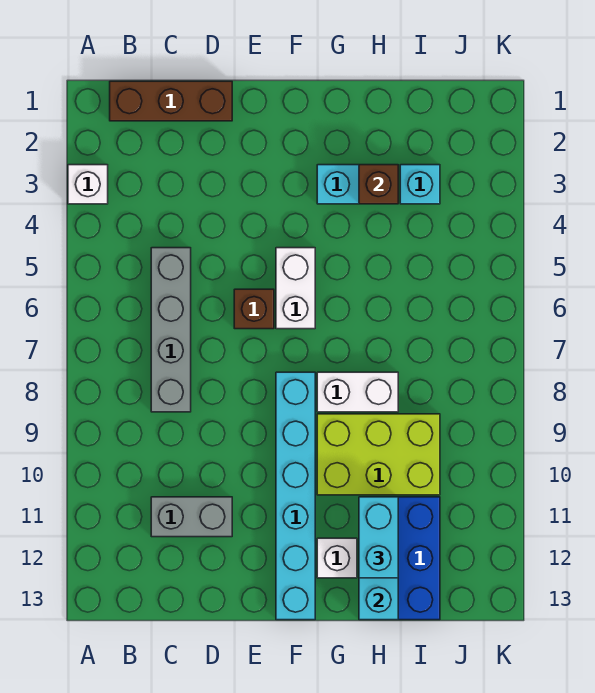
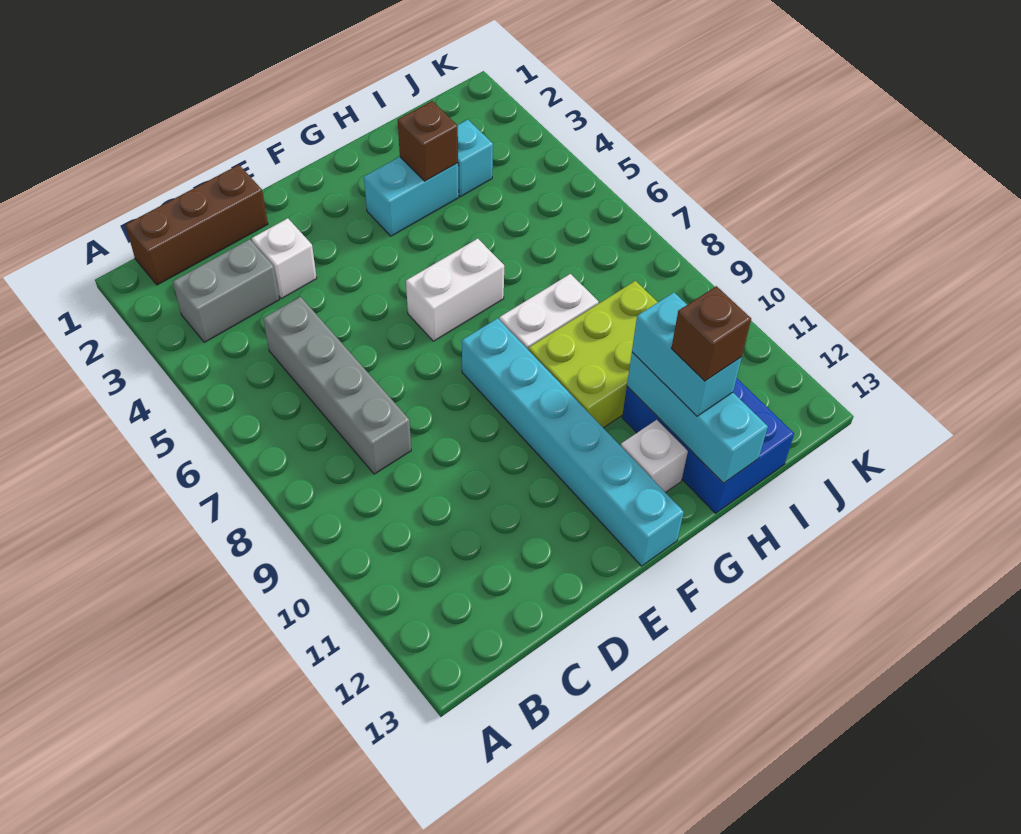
white brick A3 level 1 -> white brick D3 level 1
grey brick C11:D11 level 1 -> grey brick B3:C3 level 1
brown brick E6 level 1 -> brown brick H12 level 4
white brick F5:F6 level 1 -> white brick F6:G6 level 1

